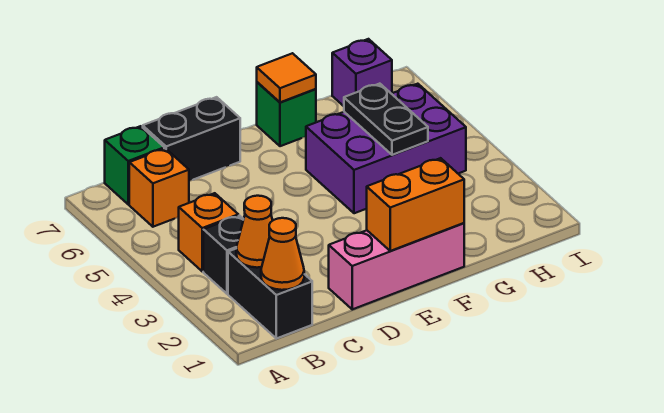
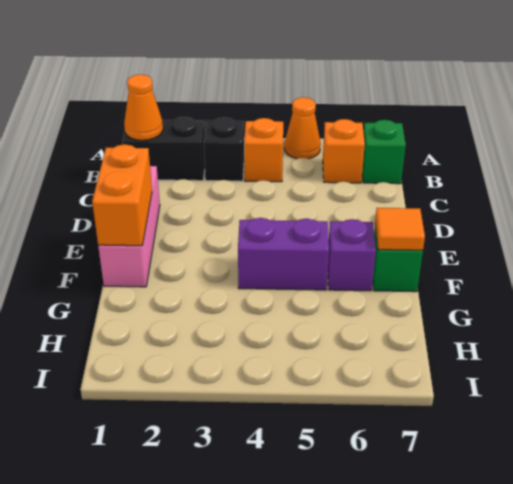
orange cone B2 level 2 -> orange cone A5 level 1
black brick C7:D7 level 1 -> none
purple brick F4:H5 level 1 -> purple brick F4:F5 level 1
black plate G4:G5 level 2 -> none
purple brick H7 level 1 -> purple brick F6 level 1

